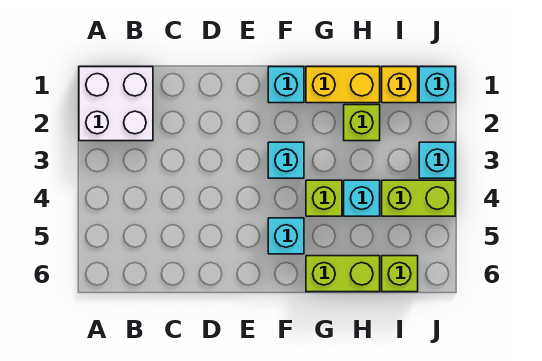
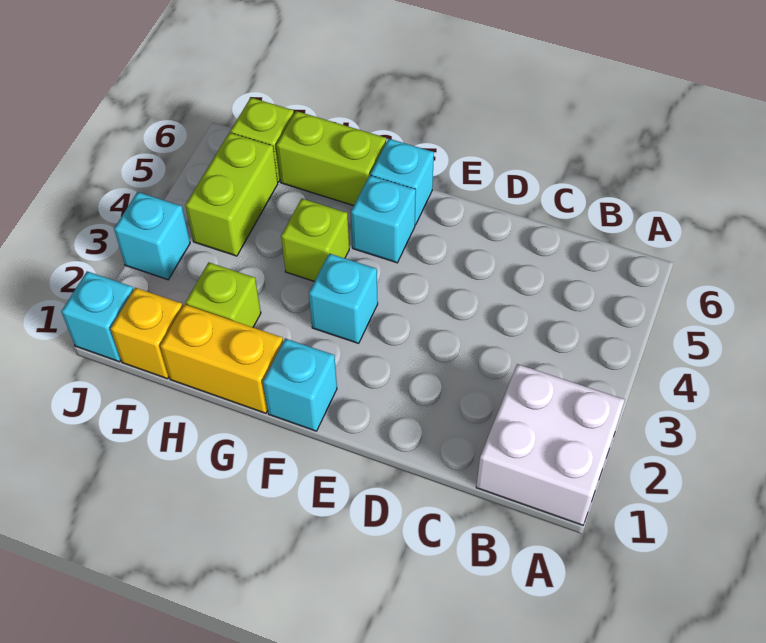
cyan brick H4 level 1 -> cyan brick F6 level 1
lime brick I4:J4 level 1 -> lime brick I4:I5 level 1

